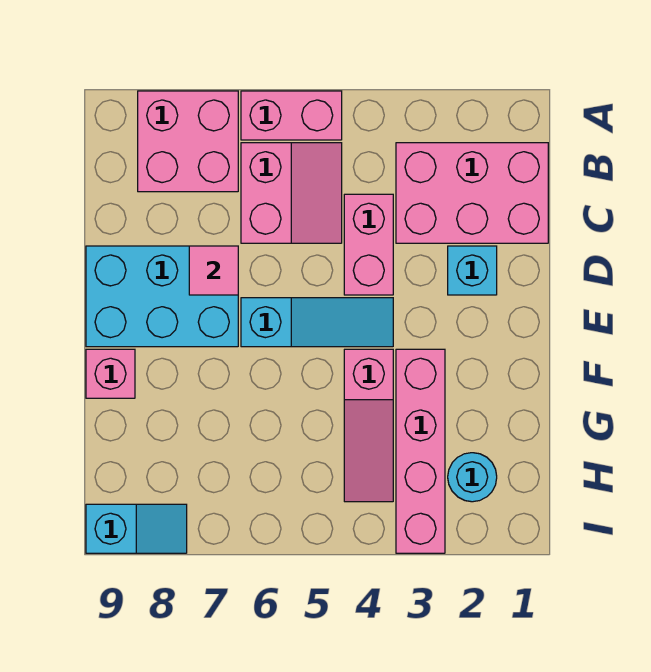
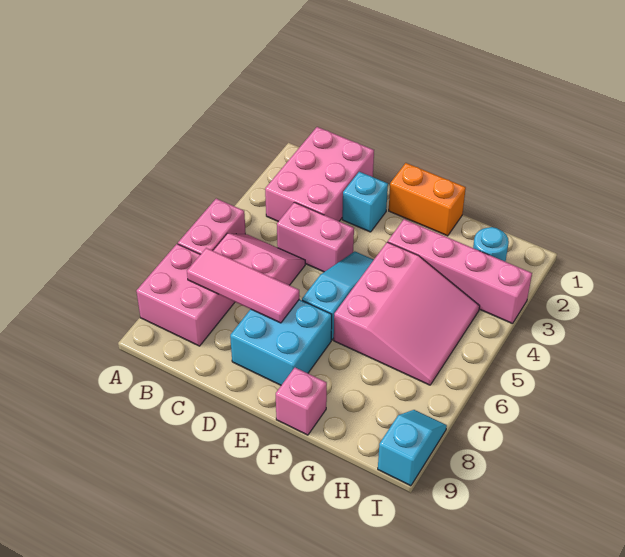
cyan brick D7:E9 level 1 -> cyan brick D7:E8 level 1
pink tile D7 level 2 -> pink tile B7:D7 level 2
none -> orange brick E1:F1 level 1
pink slope F4:H4 level 1 top F -> pink slope F4:H6 level 1 top F

